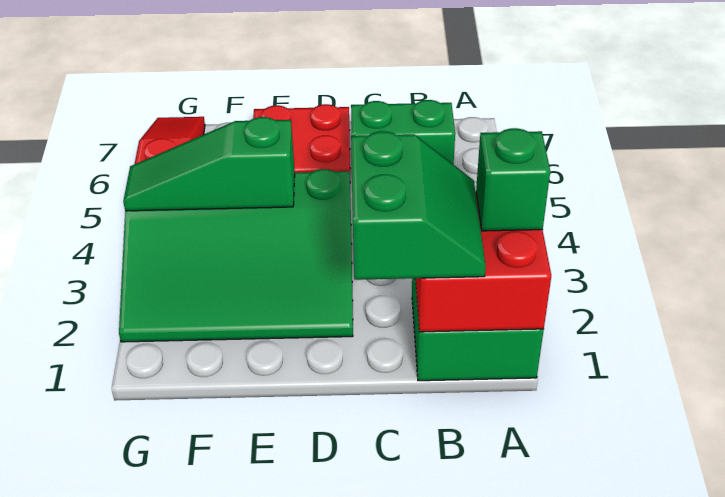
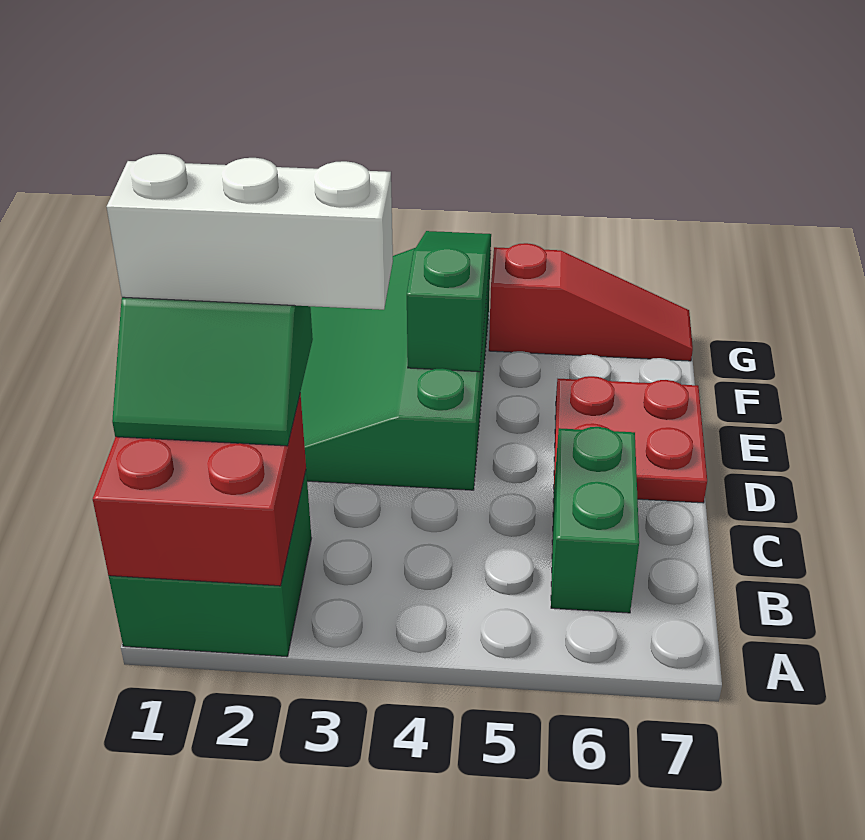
green brick A2 level 3 -> none
none -> white brick C1:C3 level 4

